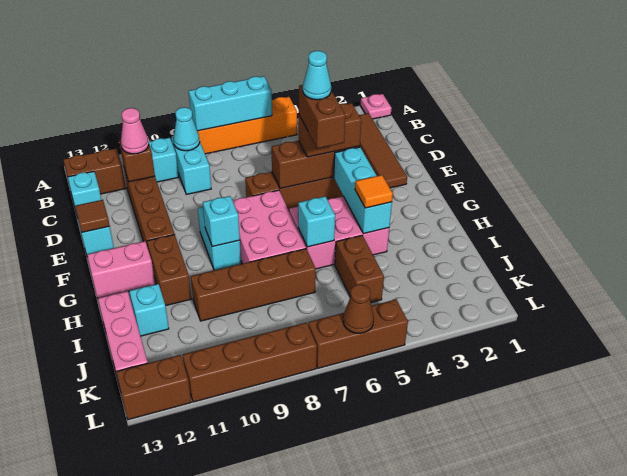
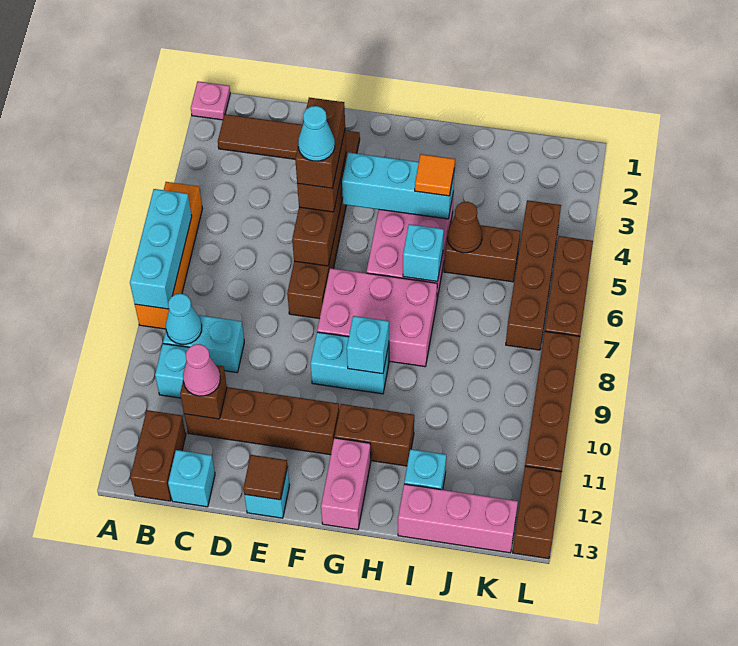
brown brick E5:F5 level 4 -> brown brick E4:E5 level 4
brown brick I7:I10 level 1 -> brown brick K4:K7 level 1
brown cone L6 level 2 -> brown cone I5 level 2

